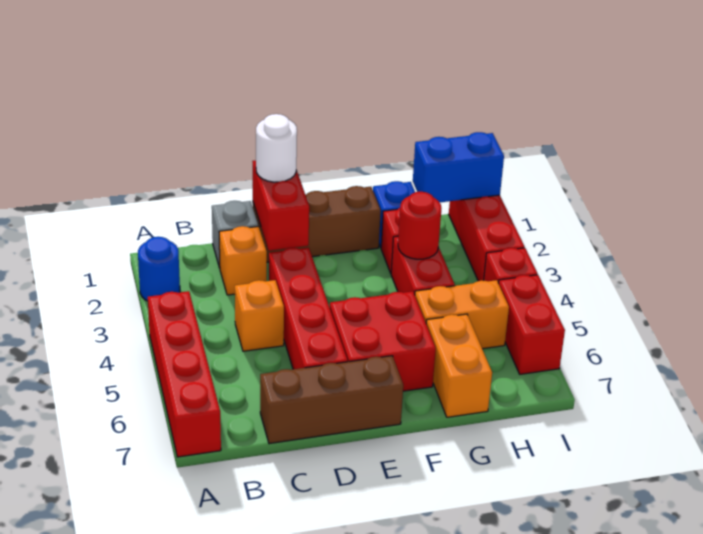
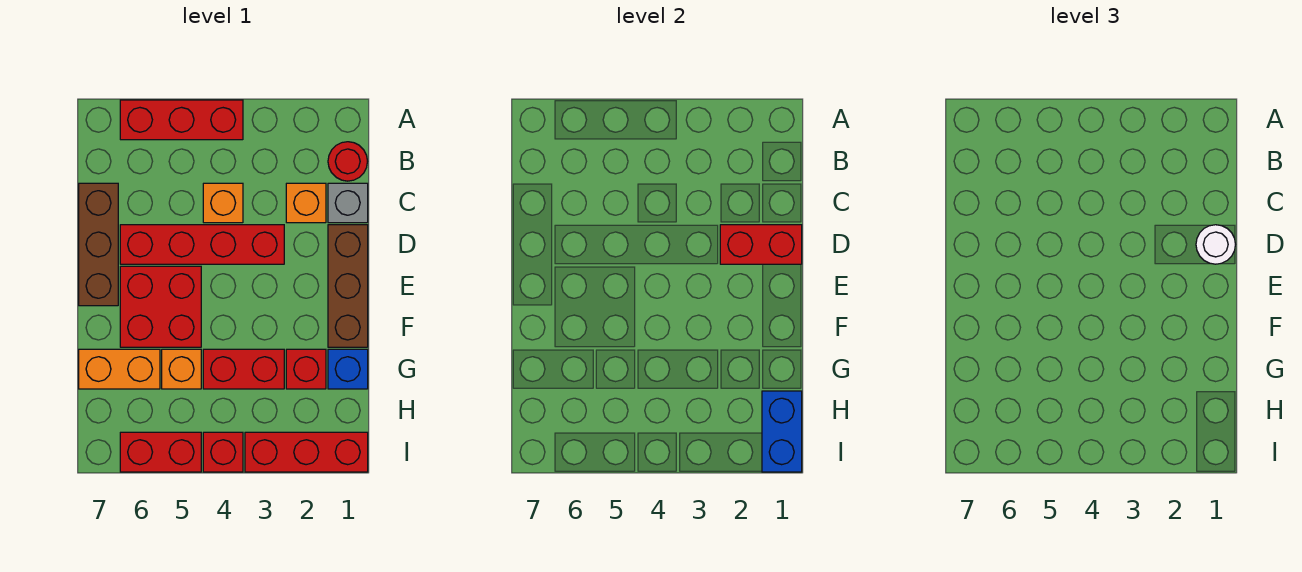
blue round brick A2 level 1 -> none
red brick A4:A7 level 1 -> red brick A4:A6 level 1
red round brick G3 level 2 -> red round brick B1 level 1
orange brick G5:H5 level 1 -> orange brick G5 level 1

